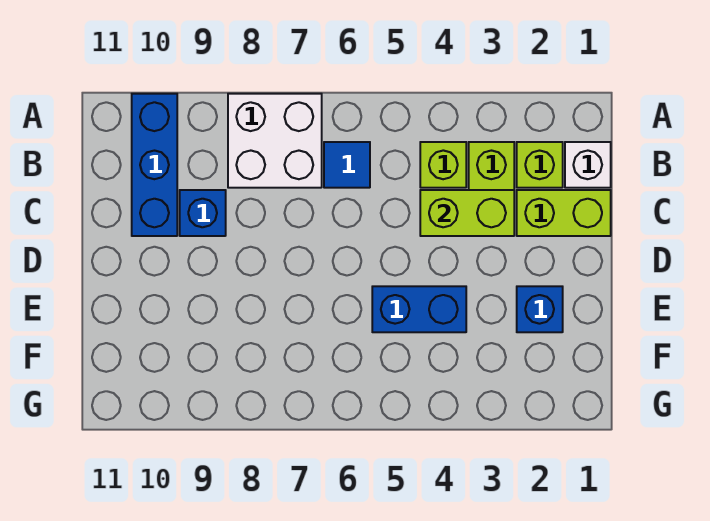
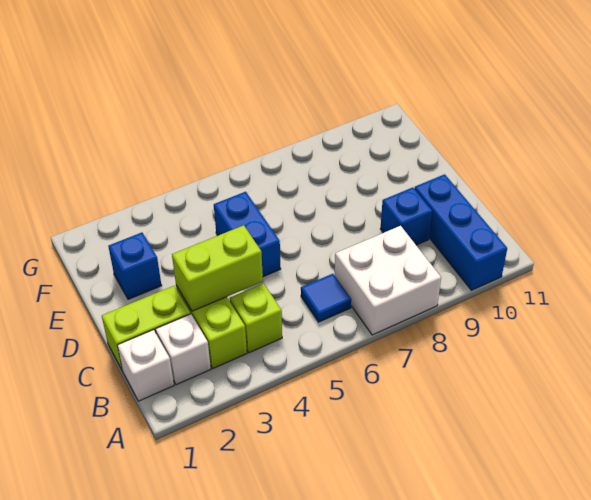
lime brick B2 level 1 -> white brick B2 level 1
blue brick E4:E5 level 1 -> blue brick D5:E5 level 1

